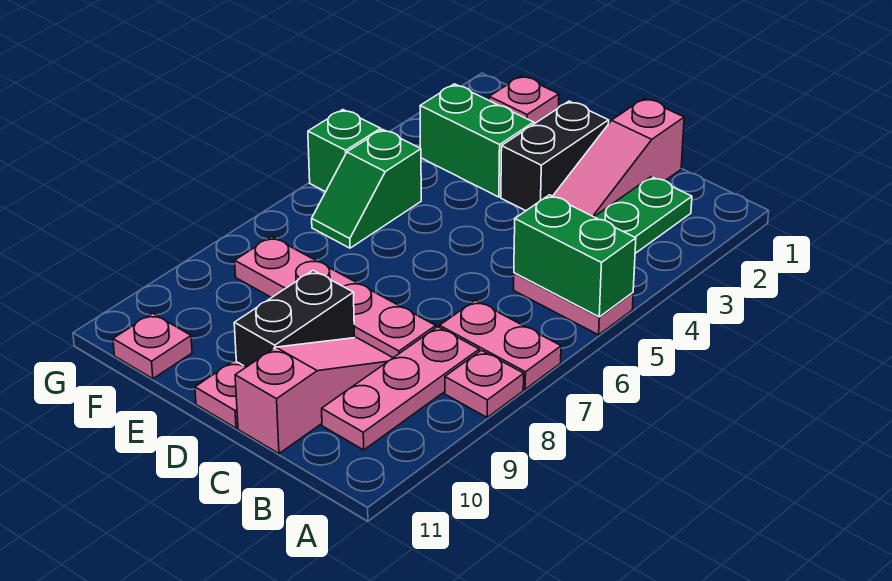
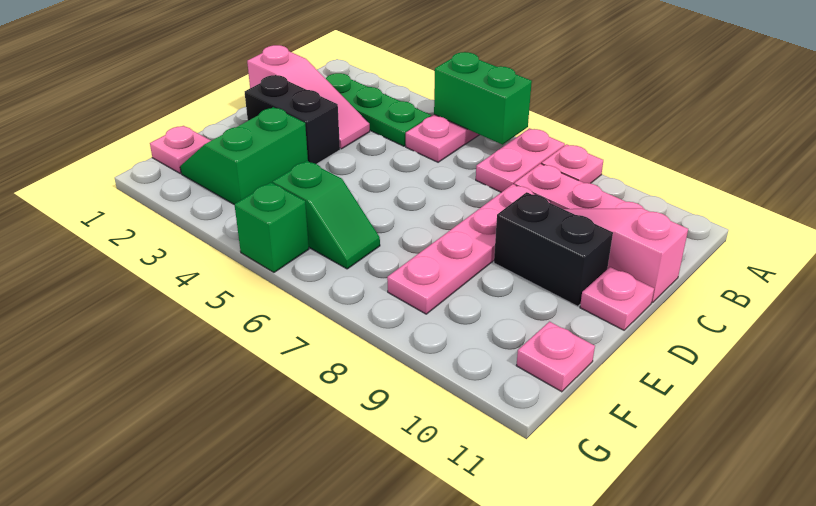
green brick A5:B5 level 2 -> green brick A5:A6 level 2

